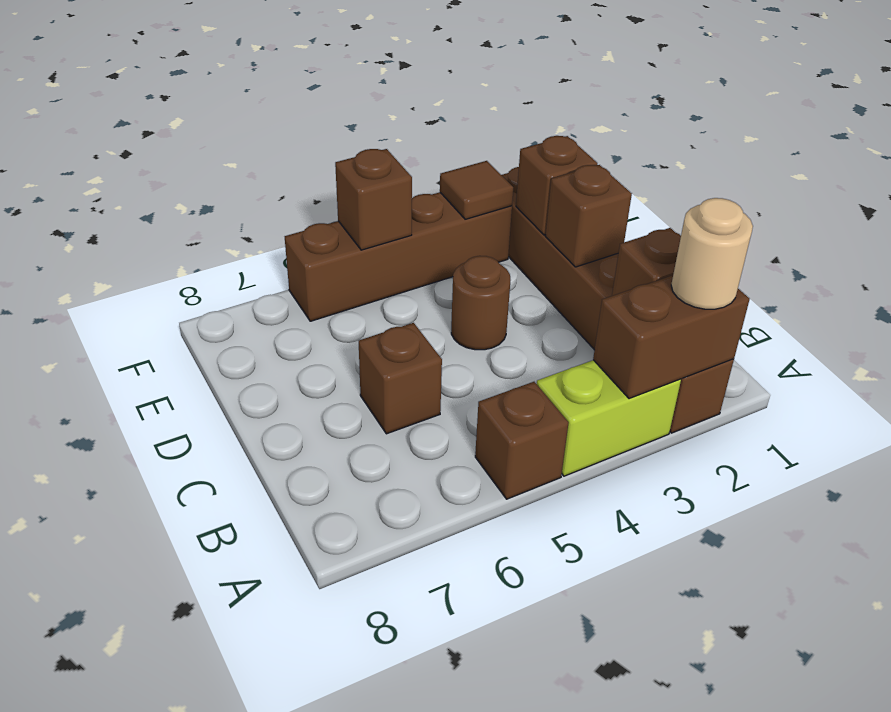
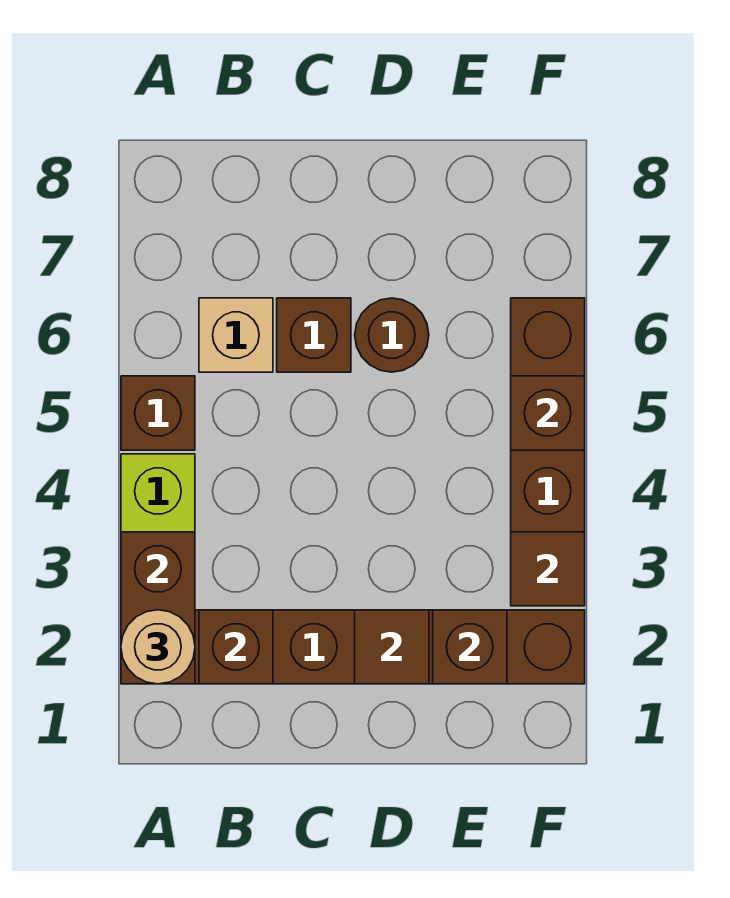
none -> tan brick B6 level 1
brown brick D2 level 2 -> brown tile D2 level 2
brown round brick D4 level 1 -> brown round brick D6 level 1

